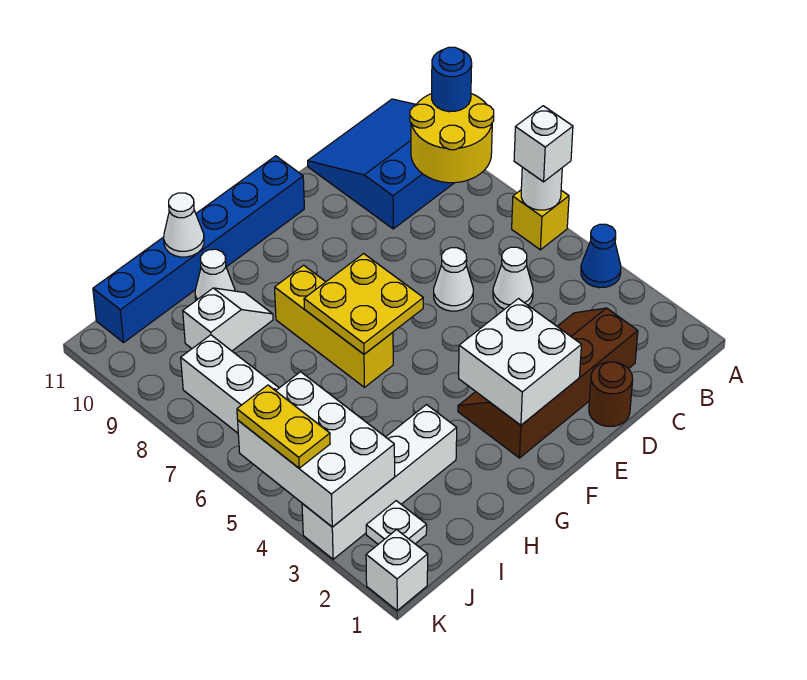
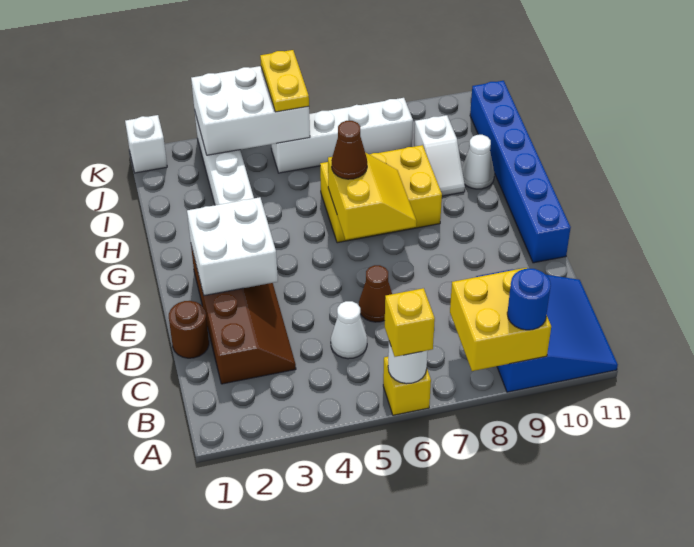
blue cone A4 level 1 -> none
white brick A6 level 3 -> yellow brick A6 level 3
yellow round brick A8:B9 level 2 -> yellow brick A8:B9 level 2
white cone D6 level 1 -> brown cone D6 level 1
yellow plate F6:G7 level 2 -> yellow slope F6:G7 level 2 top 6
yellow brick G6:G8 level 1 -> yellow brick G6:H8 level 1
none -> brown cone G6 level 3
white cone H11 level 2 -> none
white plate J2 level 1 -> none
yellow plate K4:K5 level 3 -> yellow plate J5:K5 level 3

